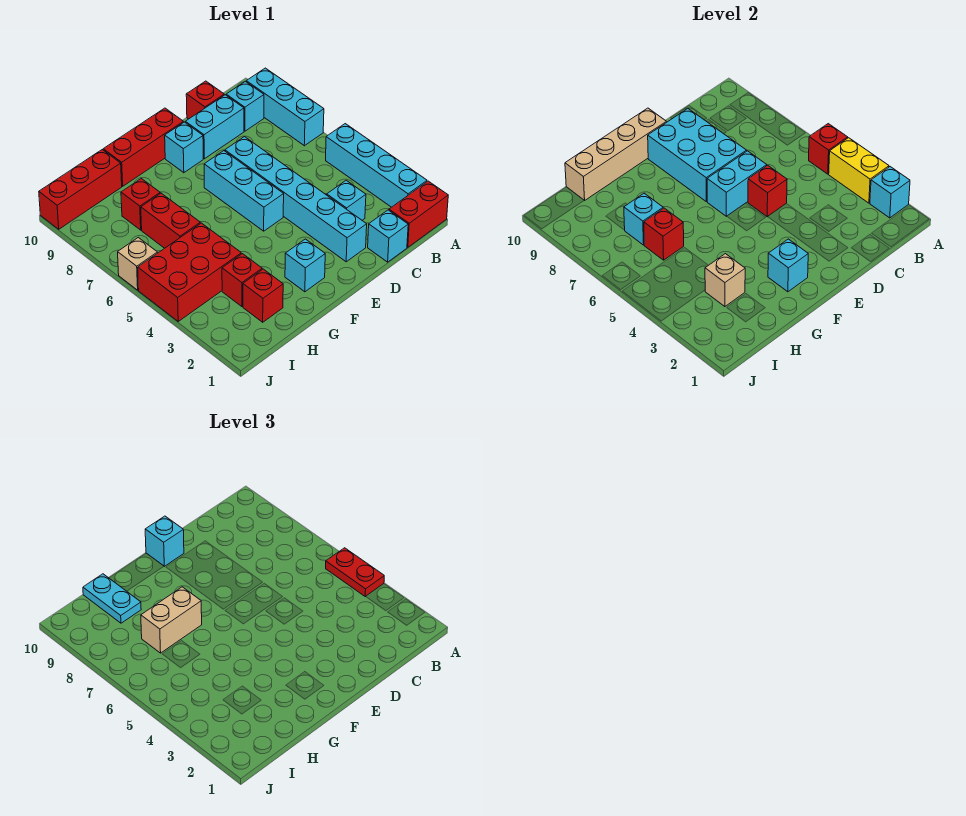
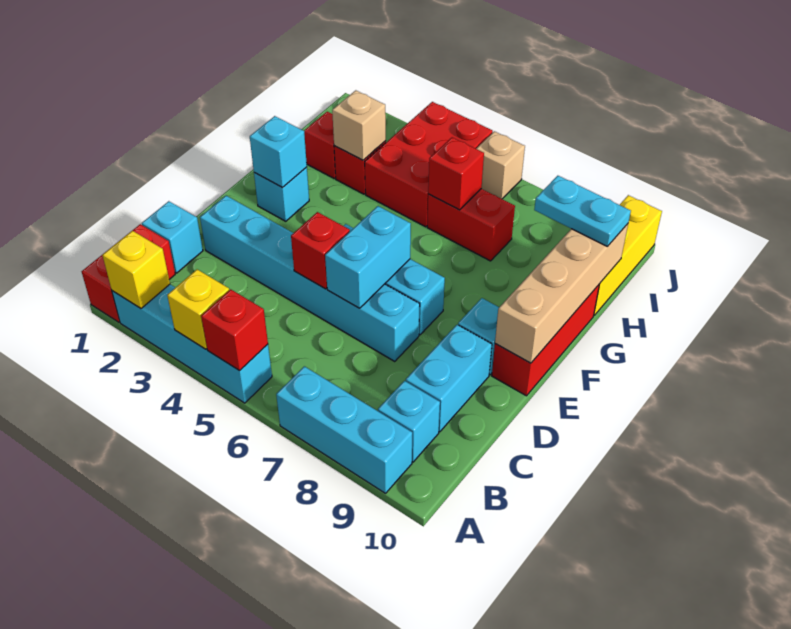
cyan brick A2 level 2 -> yellow brick A2 level 2
yellow brick A3:A4 level 2 -> yellow brick A4 level 2
red plate A4:A5 level 3 -> none
cyan brick C3 level 1 -> none
red brick C10 level 1 -> none
cyan brick D7:E9 level 2 -> none
cyan brick E10 level 3 -> none
tan brick G7:H7 level 3 -> none
cyan brick H7 level 2 -> none
red brick H8 level 1 -> none
red brick H10:J10 level 1 -> yellow brick H10:J10 level 1

